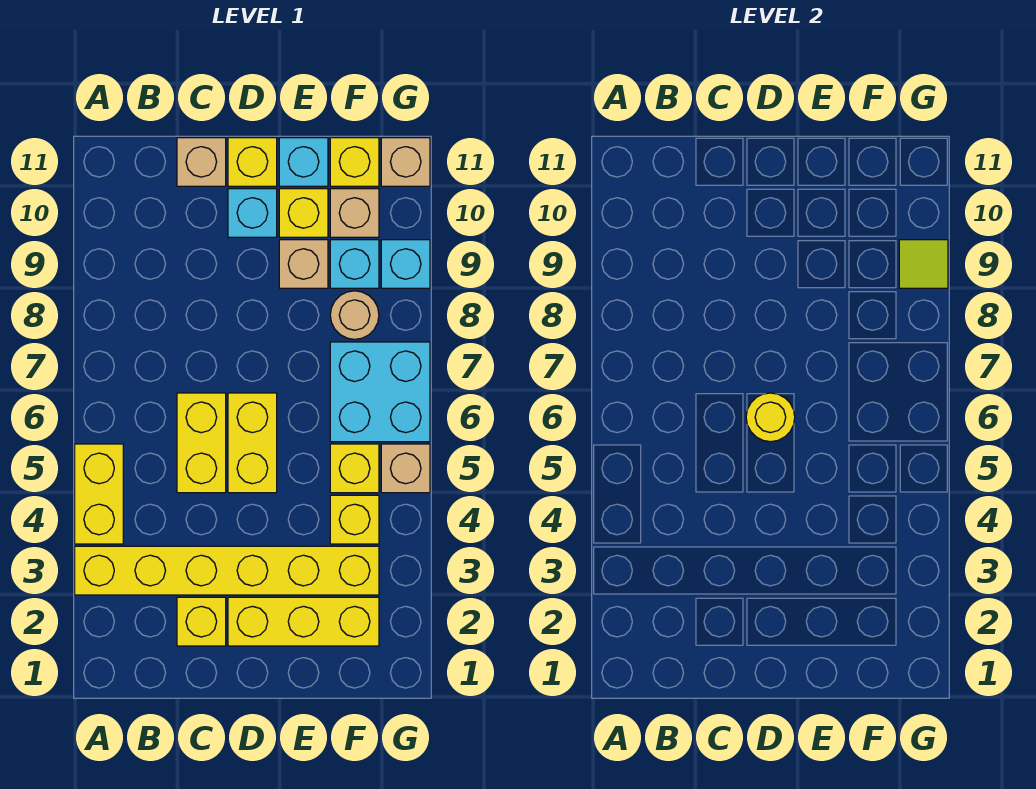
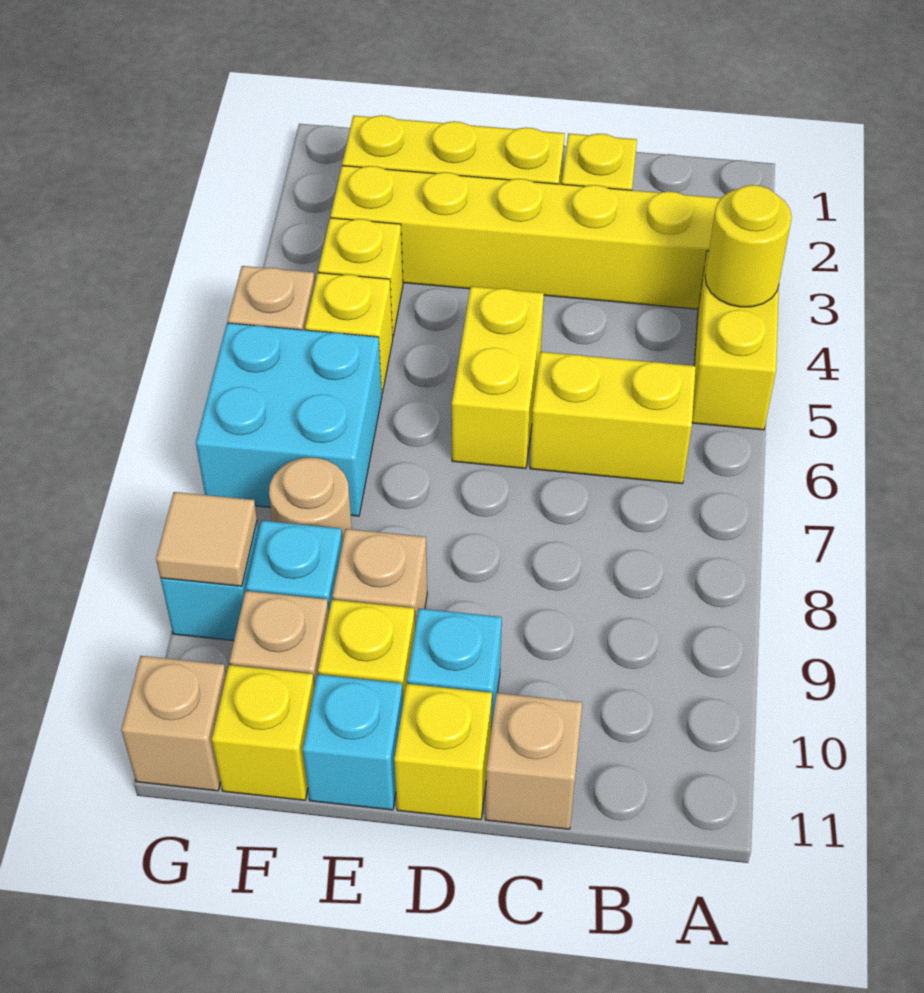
yellow brick C5:C6 level 1 -> yellow brick B6:C6 level 1
yellow round brick D6 level 2 -> yellow round brick A4 level 2
lime tile G9 level 2 -> tan tile G9 level 2

